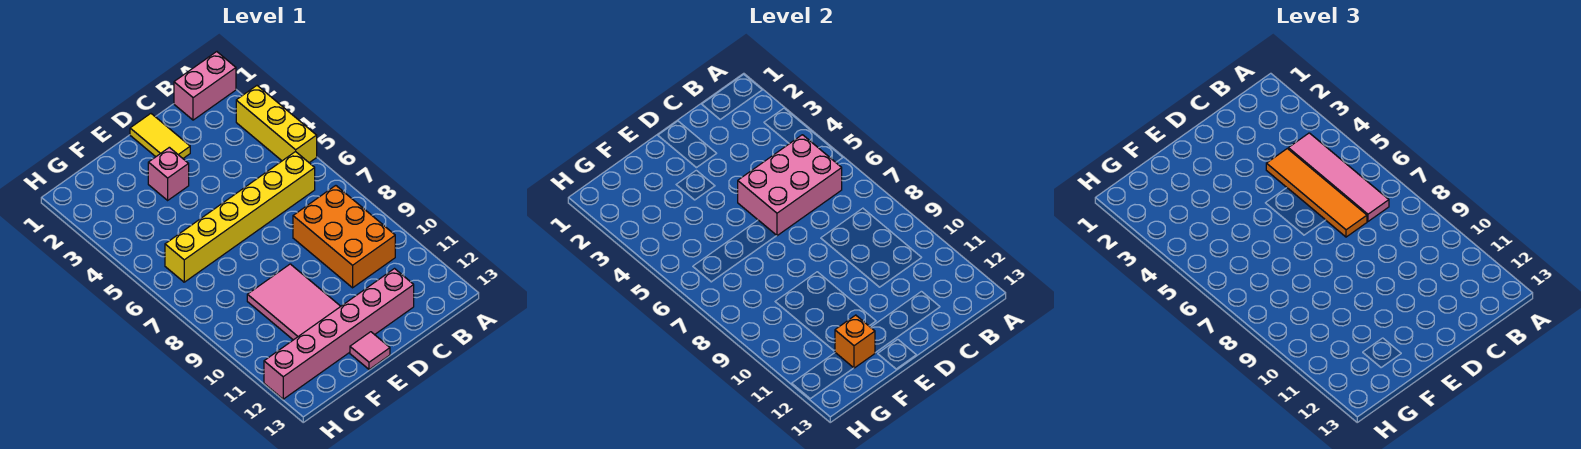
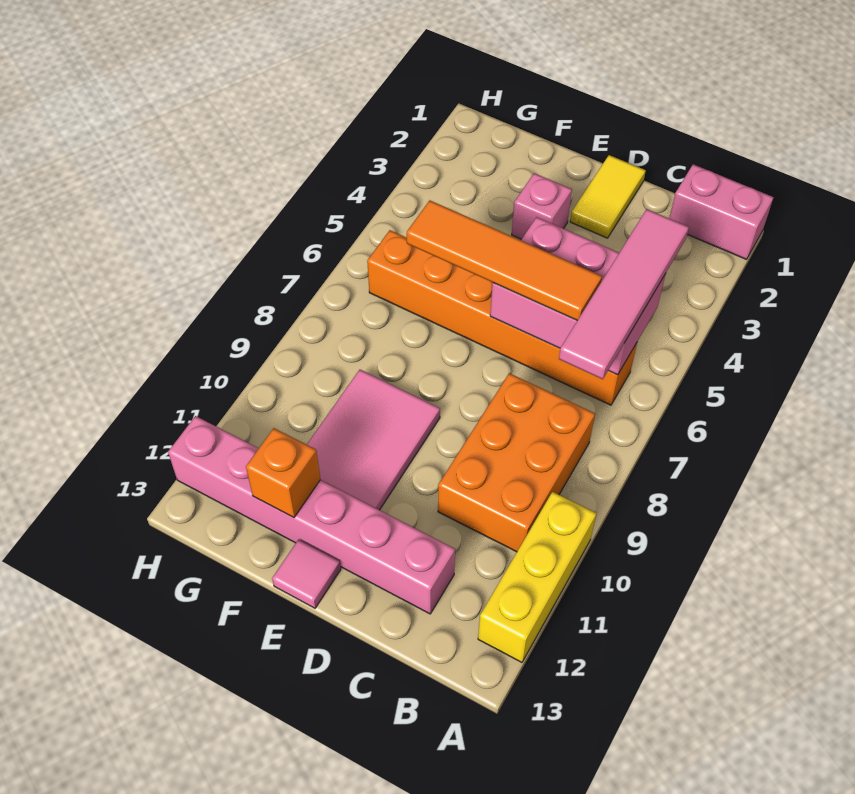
yellow brick A3:A5 level 1 -> yellow brick A10:A12 level 1
yellow brick B6:G6 level 1 -> orange brick B6:G6 level 1
orange tile C4:C7 level 3 -> orange tile C6:F6 level 3

